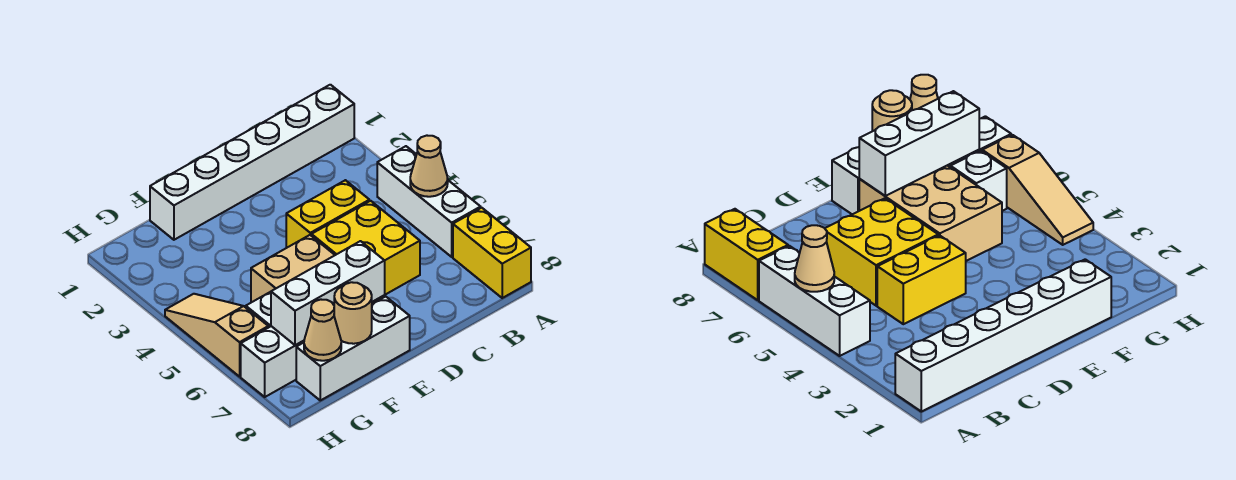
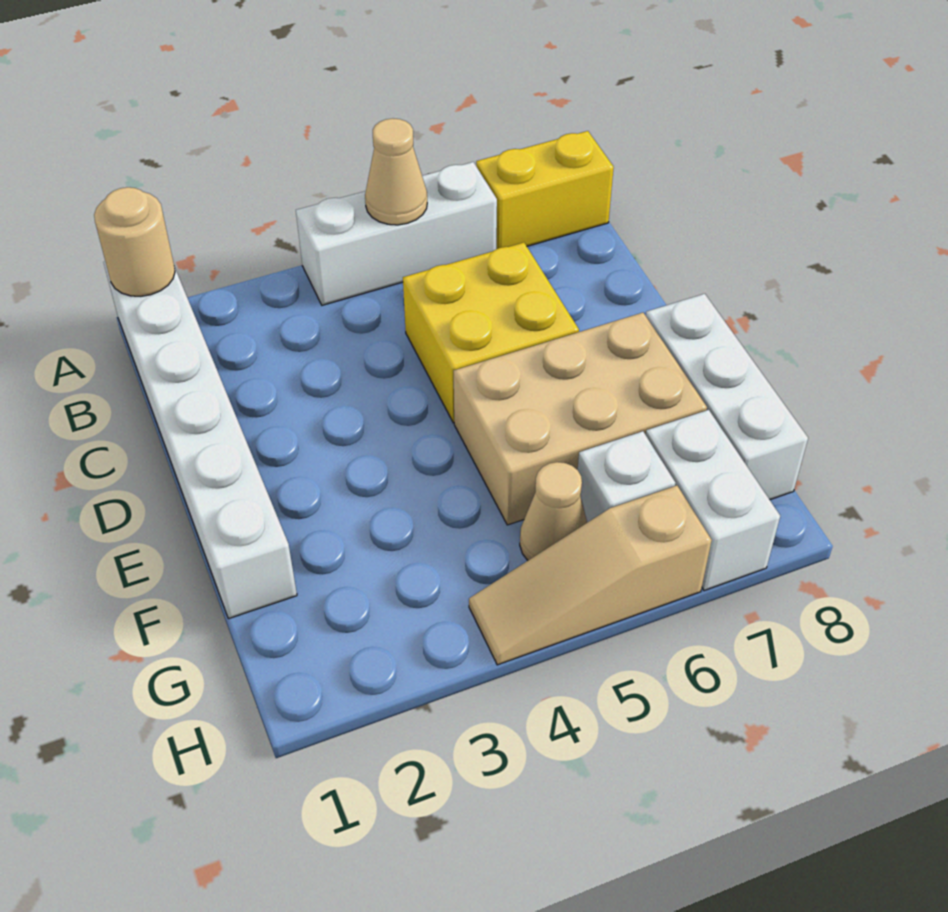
yellow brick C4:D4 level 1 -> none
white brick E7:G7 level 2 -> none
tan round brick F8 level 2 -> tan round brick A1 level 2
tan cone G8 level 2 -> tan cone G5 level 1

